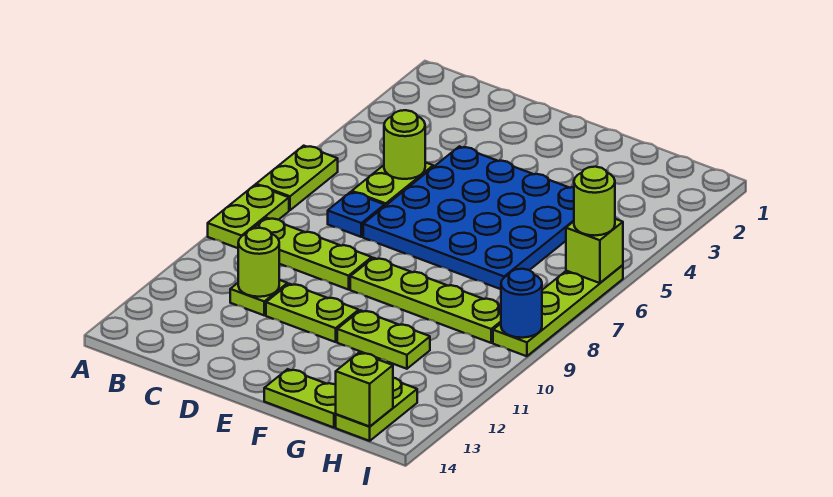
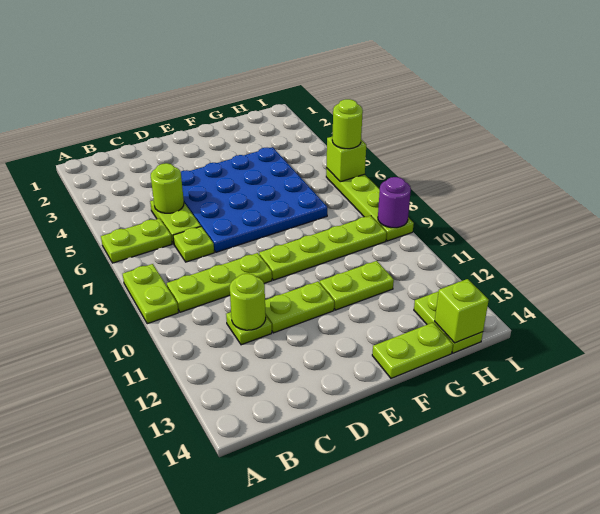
lime plate A6:A7 level 1 -> lime plate A6:B6 level 1
blue plate C7 level 1 -> lime plate C7 level 1
blue round brick I9 level 2 -> purple round brick I9 level 2

